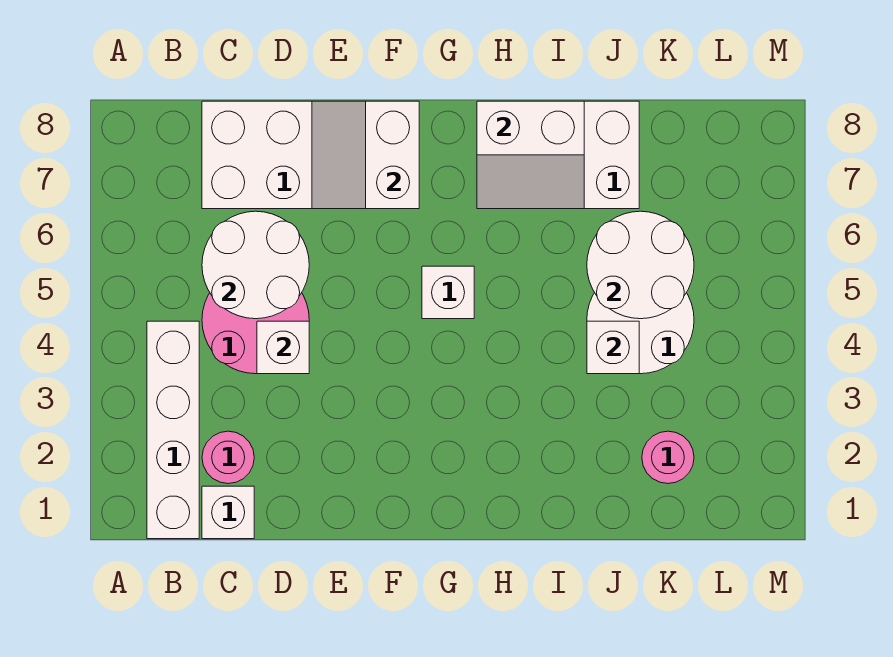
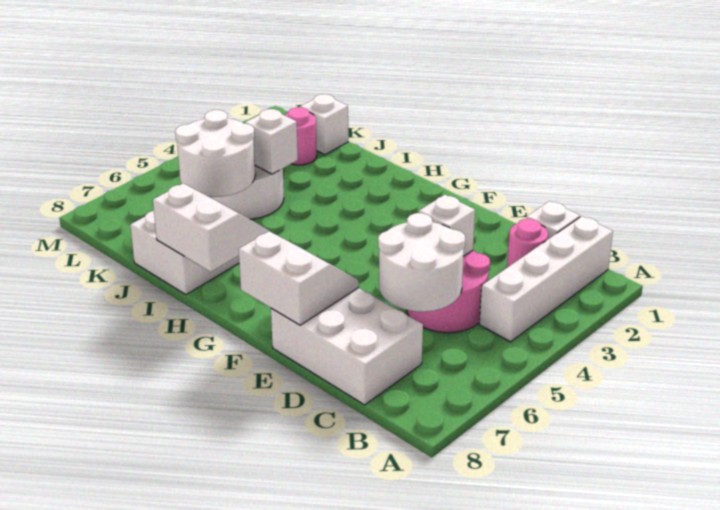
white slope E7:F8 level 2 top F -> white slope E7:F8 level 2 top 8
white brick G5 level 1 -> white brick K1 level 1

